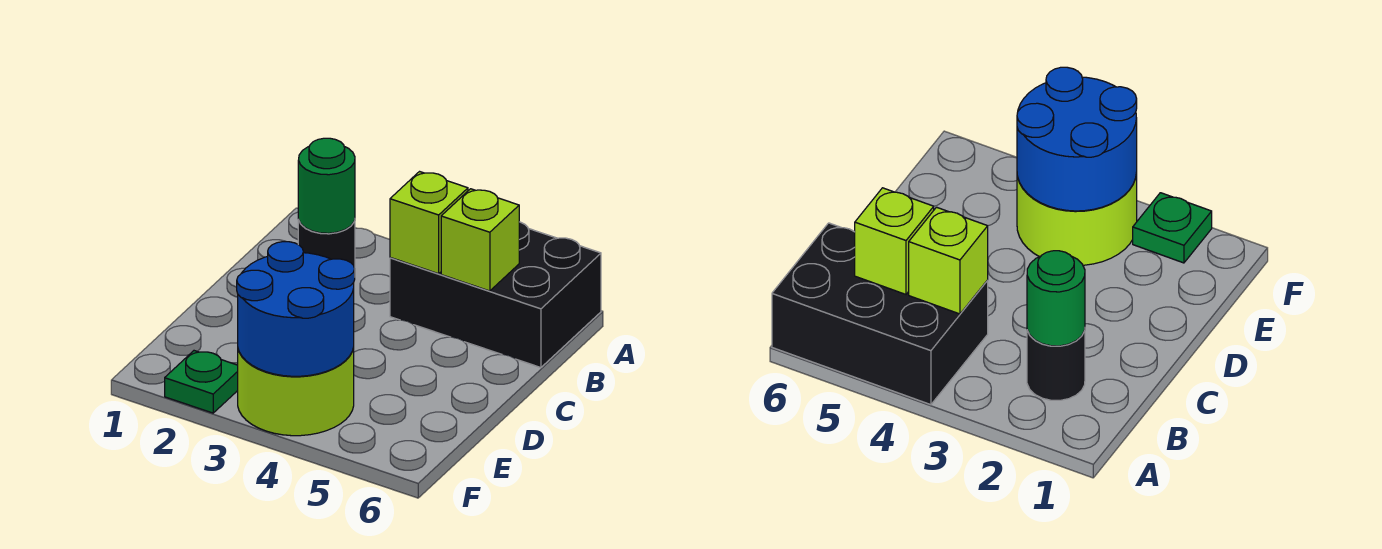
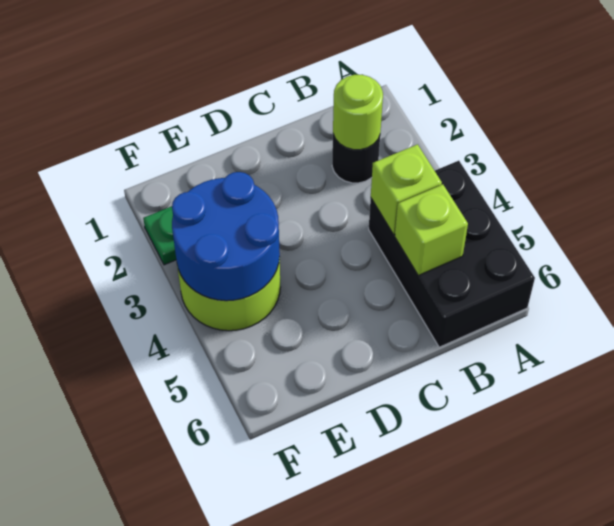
green round brick B2 level 2 -> lime round brick B2 level 2

